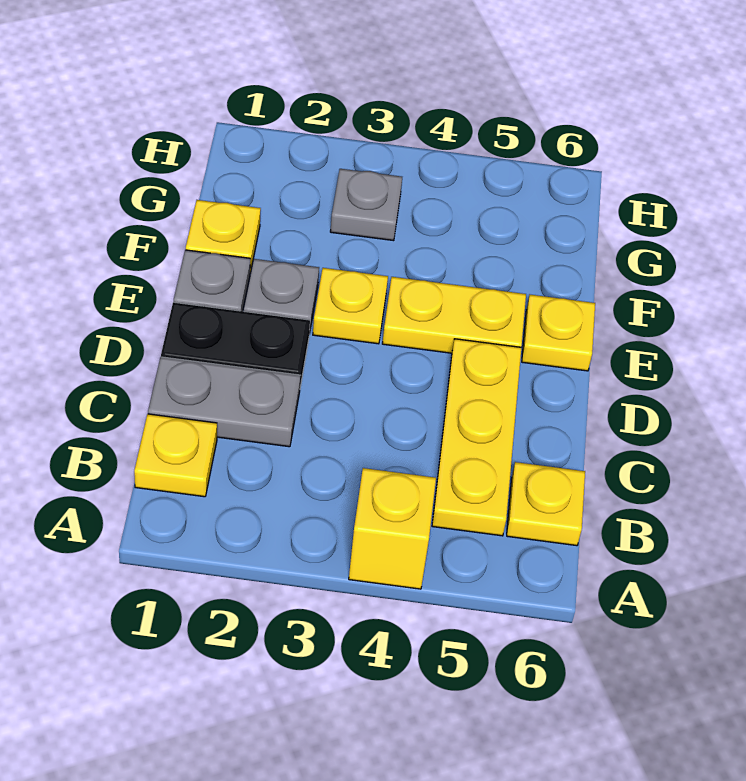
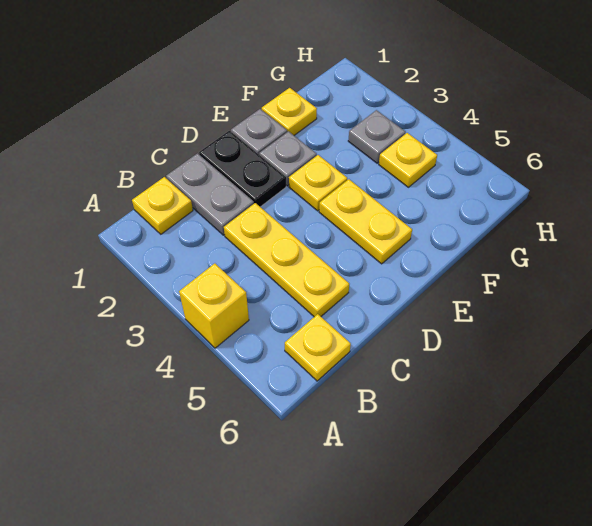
yellow plate B5:D5 level 1 -> yellow plate C3:C5 level 1
yellow plate E6 level 1 -> yellow plate G4 level 1

